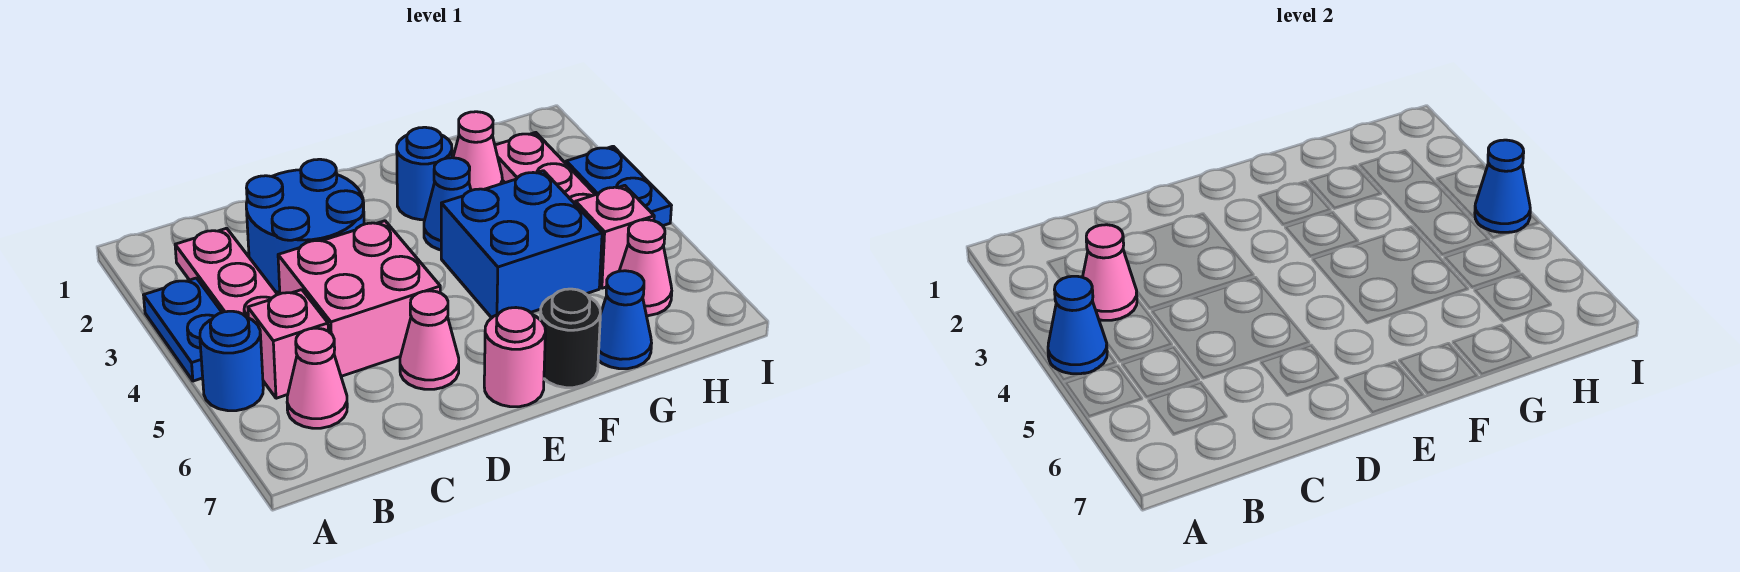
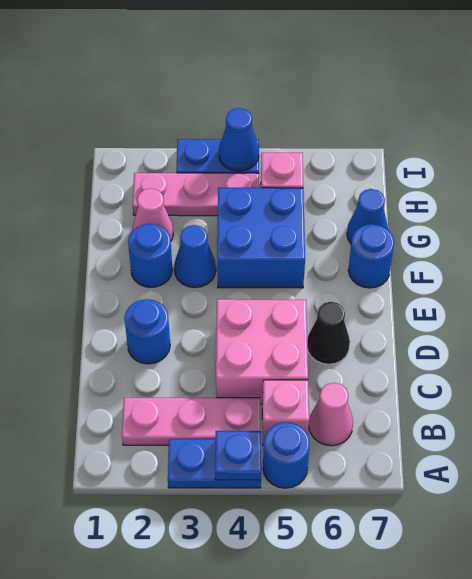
blue cone A4 level 2 -> blue plate A4 level 2
pink cone B3 level 2 -> none
blue round brick C2:D3 level 1 -> blue round brick D2 level 1
pink cone D6 level 1 -> black cone D6 level 1
pink round brick E7 level 1 -> none
black round brick F7 level 1 -> blue round brick F7 level 1
pink cone H6 level 1 -> none

